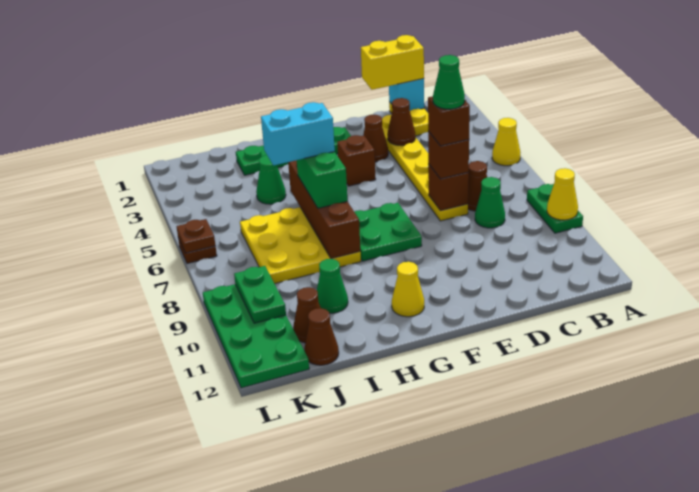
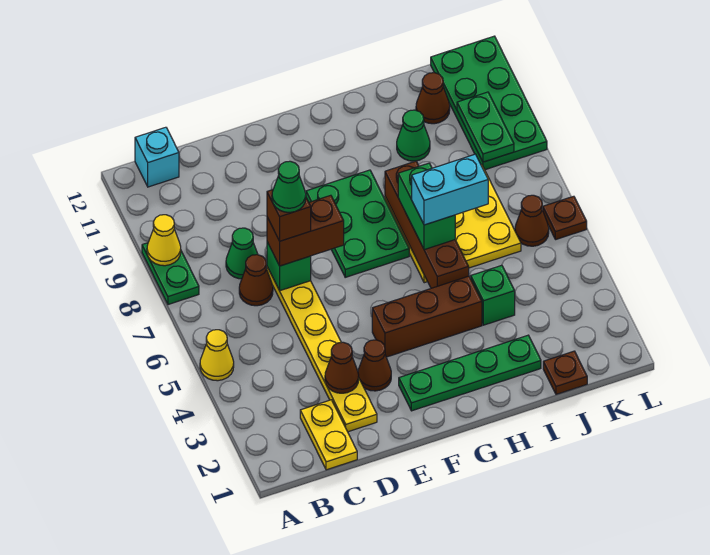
cyan brick C1 level 2 -> cyan brick B12 level 1
yellow brick C1:D1 level 3 -> none
brown brick D7 level 2 -> green brick D7 level 2
brown brick D7 level 3 -> brown brick D7:E7 level 3
brown brick F4 level 1 -> brown brick F4:H4 level 1
green plate F7:G8 level 1 -> green plate F7:G9 level 1
yellow cone G11 level 1 -> none
green cone I4 level 1 -> green brick I4 level 1
brown cone J12 level 1 -> brown cone K6 level 1
brown plate L6 level 2 -> brown plate J1 level 1

